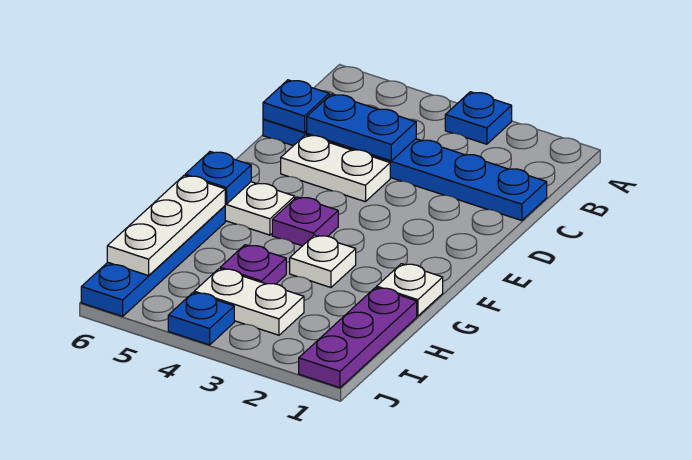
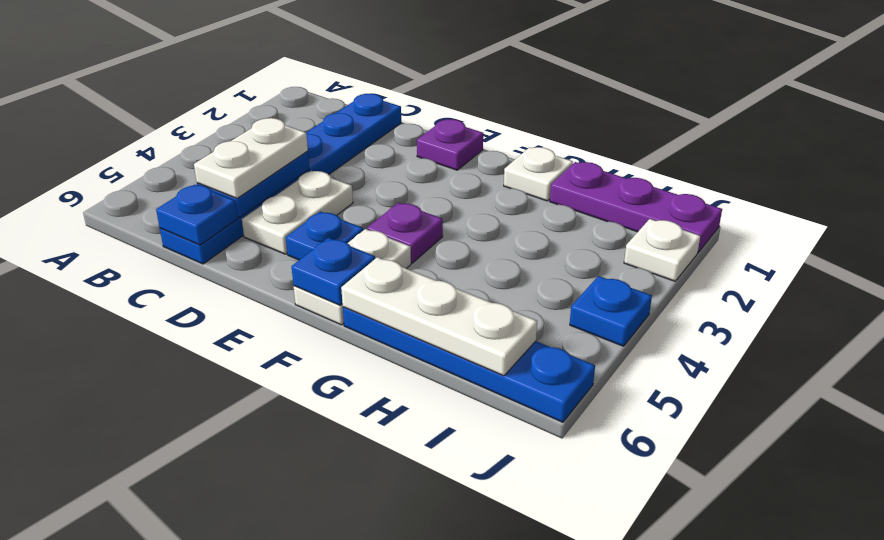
blue plate A3 level 1 -> blue plate E5 level 1
white plate G3 level 1 -> white plate J2 level 1
purple plate H4 level 1 -> purple plate E1 level 1
white plate I3:I4 level 1 -> white plate C4:C5 level 3

